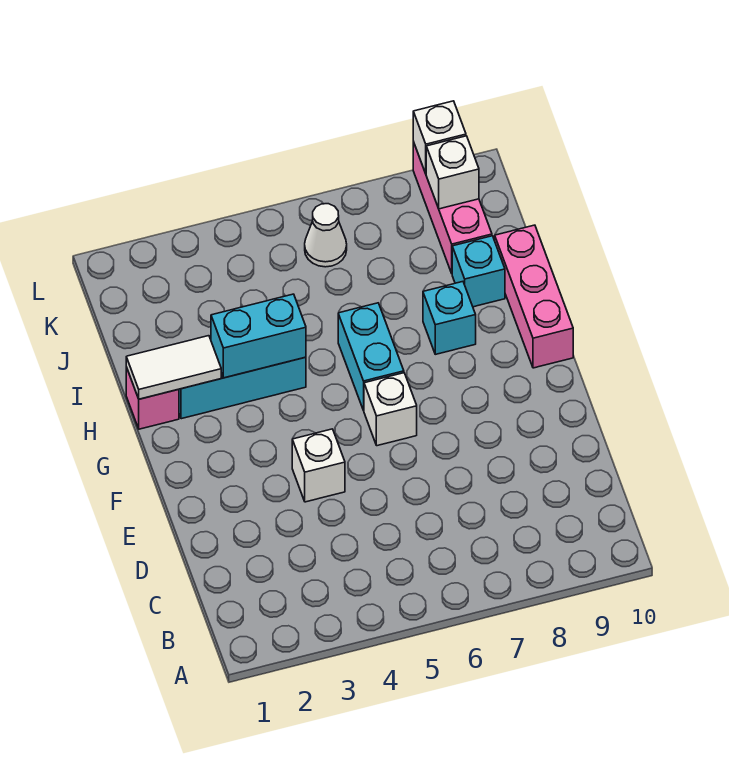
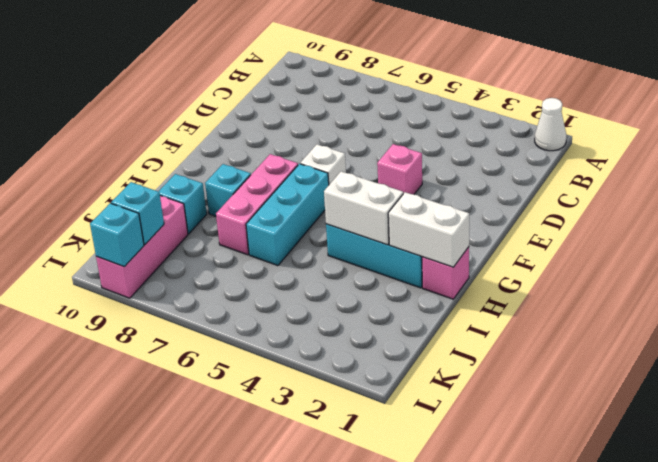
white brick E4 level 1 -> pink brick E4 level 1
cyan brick G6:H6 level 1 -> cyan brick G6:I6 level 1
pink brick G10:I10 level 1 -> pink brick G7:I7 level 1
white tile H1:H2 level 2 -> white brick H1:H2 level 2
cyan brick H3:H4 level 2 -> white brick H3:H4 level 2
white cone K6 level 1 -> white cone A1 level 1
white brick K9 level 2 -> cyan brick K9 level 2
white brick L9 level 2 -> cyan brick L9 level 2

